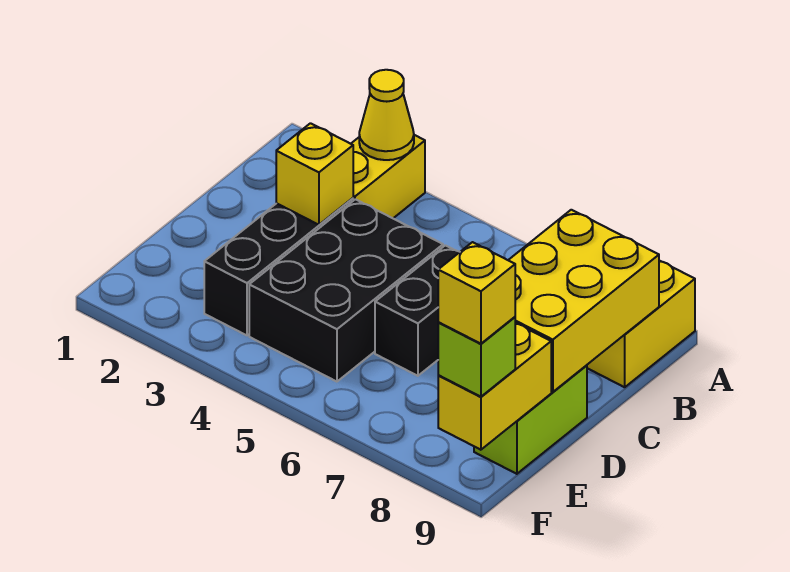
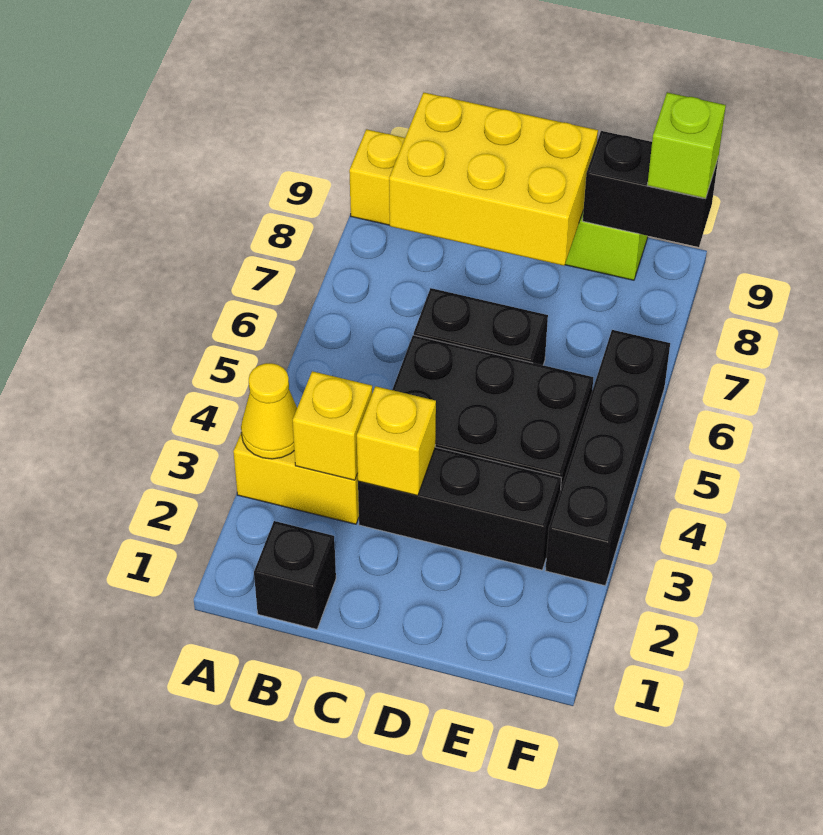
none -> black brick B1 level 1
yellow brick E9:F9 level 2 -> black brick E9:F9 level 2
none -> black brick F3:F6 level 1
yellow brick F9 level 4 -> yellow brick B3 level 2

